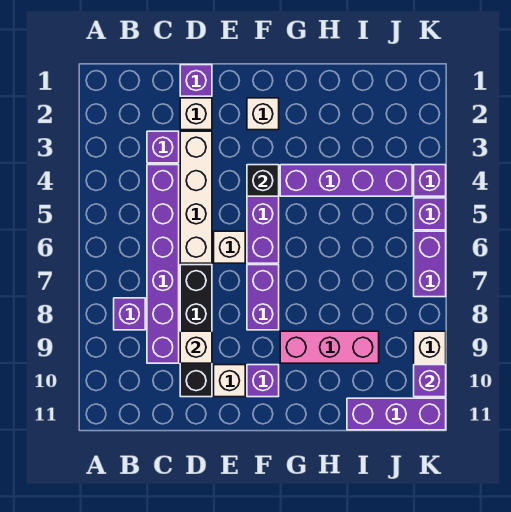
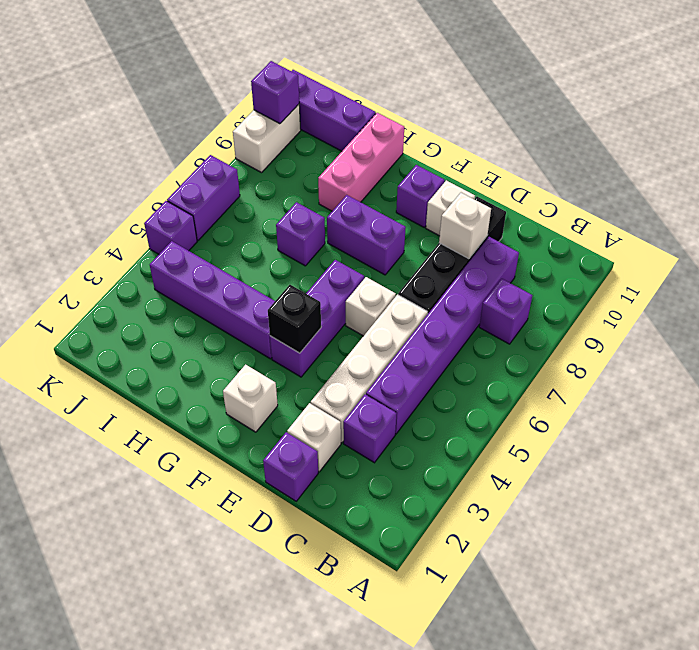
purple brick F7:F8 level 1 -> purple brick F8:G8 level 1
pink brick G9:I9 level 1 -> pink brick H9:H11 level 1
purple brick K4 level 1 -> purple brick H7 level 1

